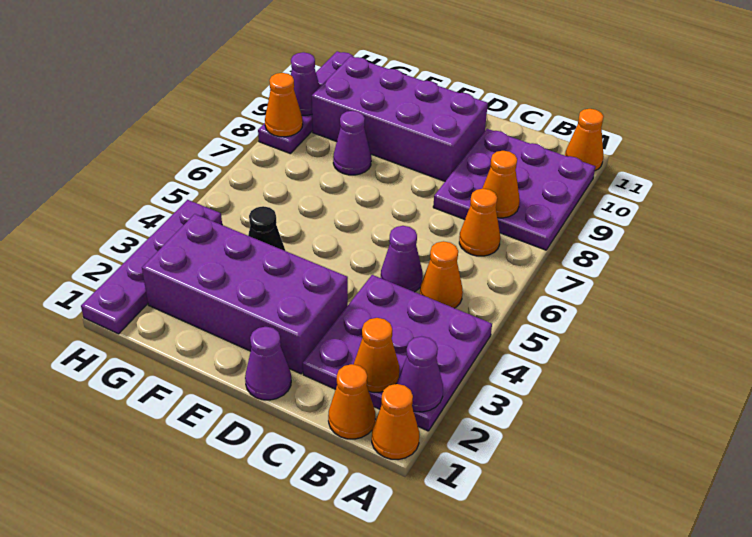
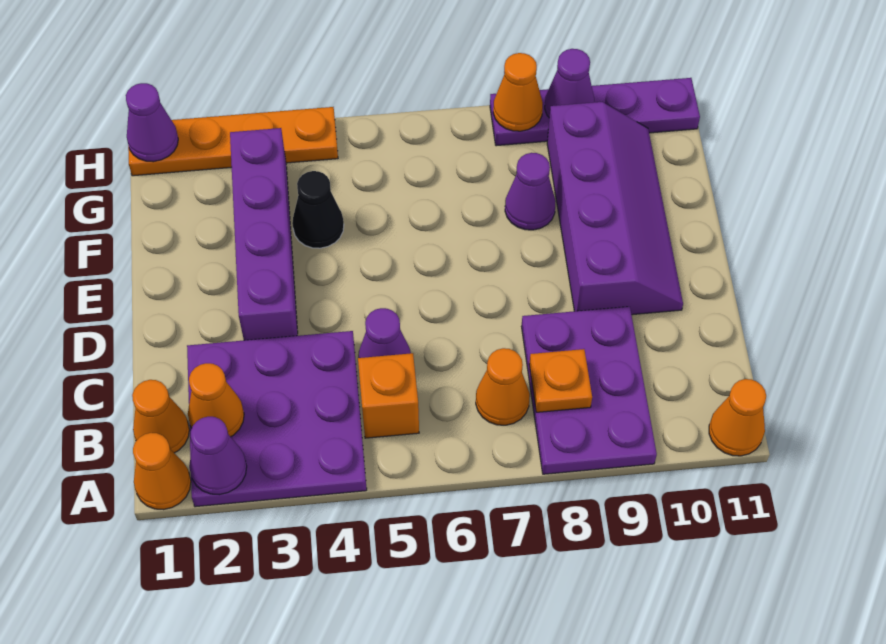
purple plate A8:C10 level 1 -> purple plate A8:C9 level 1
orange cone B5 level 1 -> orange brick B5 level 1
orange cone B8 level 2 -> orange plate B8 level 2
purple cone D1 level 1 -> purple cone H1 level 2
purple brick D2:G3 level 1 -> purple brick D3:G3 level 1
purple brick D9:G10 level 1 -> purple slope D9:G10 level 1 top 9
purple plate H1:H4 level 1 -> orange plate H1:H4 level 1

